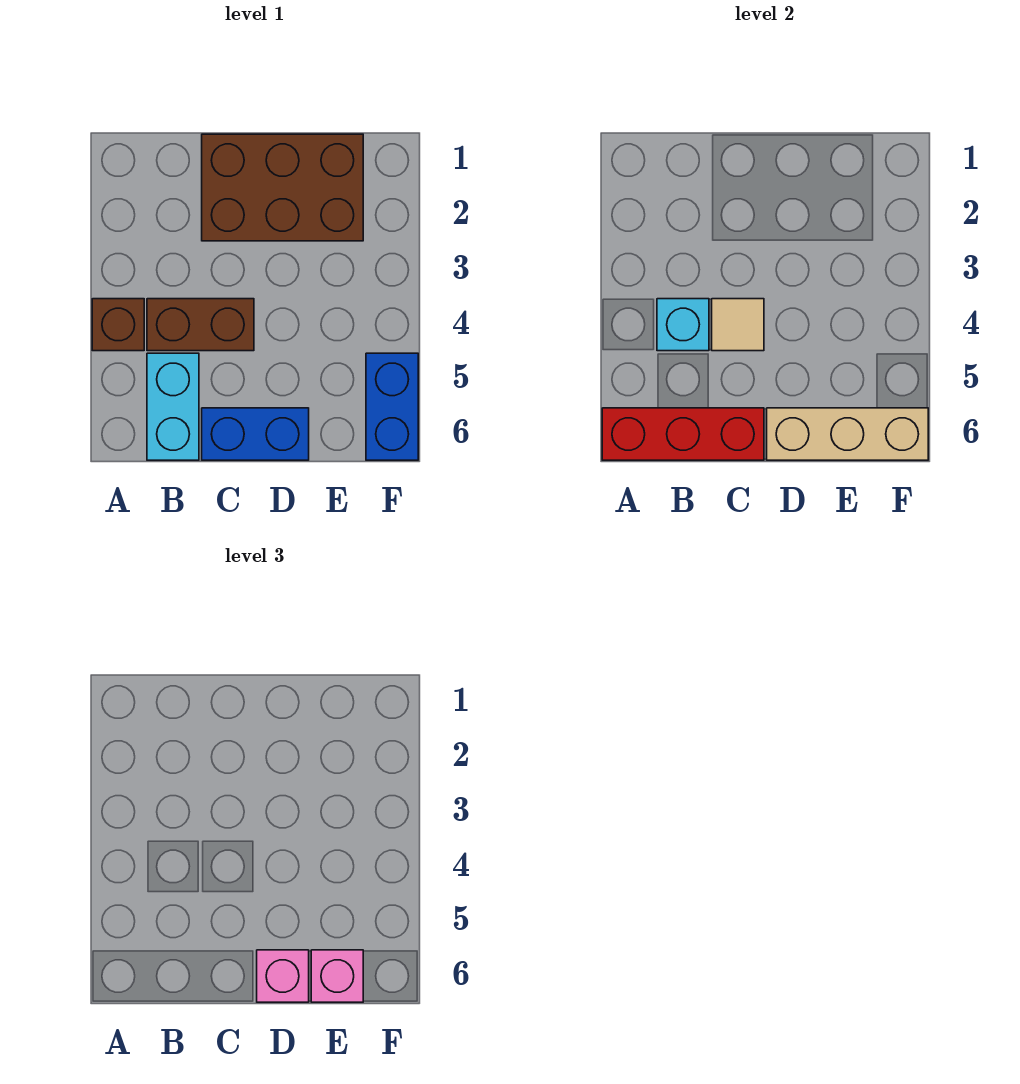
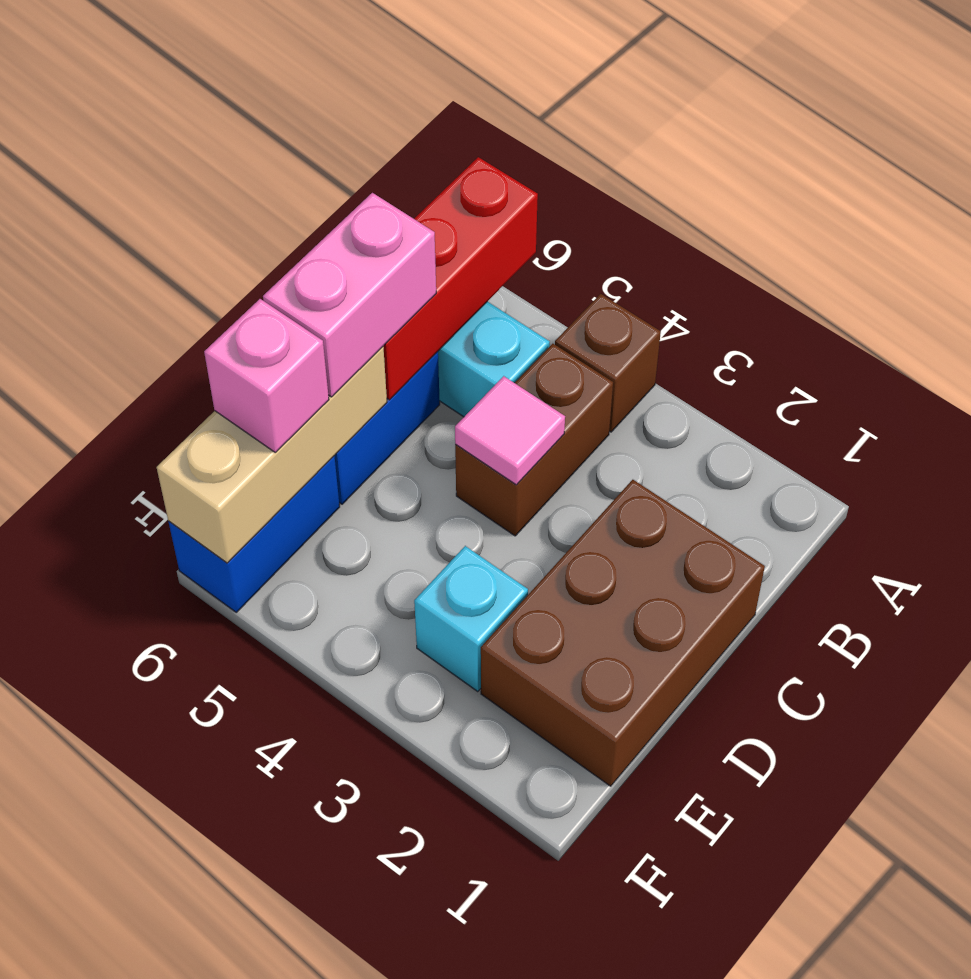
cyan brick B4 level 2 -> cyan brick E3 level 1
tan tile C4 level 2 -> pink tile C4 level 2
pink brick D6 level 3 -> pink brick C6:D6 level 3
blue brick F5:F6 level 1 -> blue brick E6:F6 level 1

